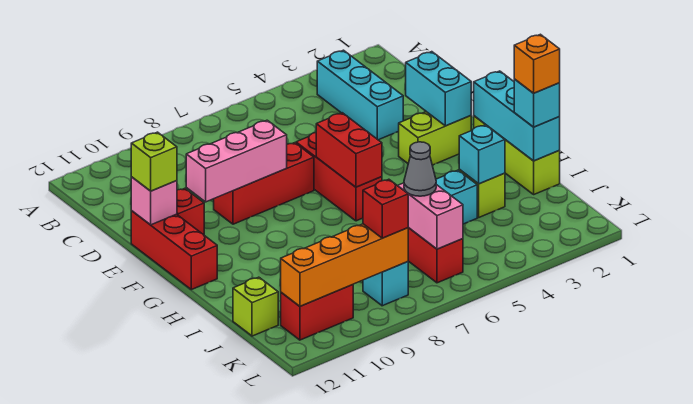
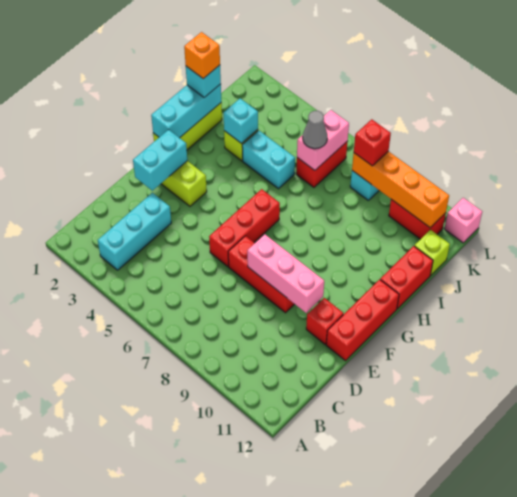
pink brick E12 level 2 -> pink brick L12 level 1
lime brick E12 level 3 -> none
red brick F6:G6 level 2 -> red brick H12:I12 level 1

